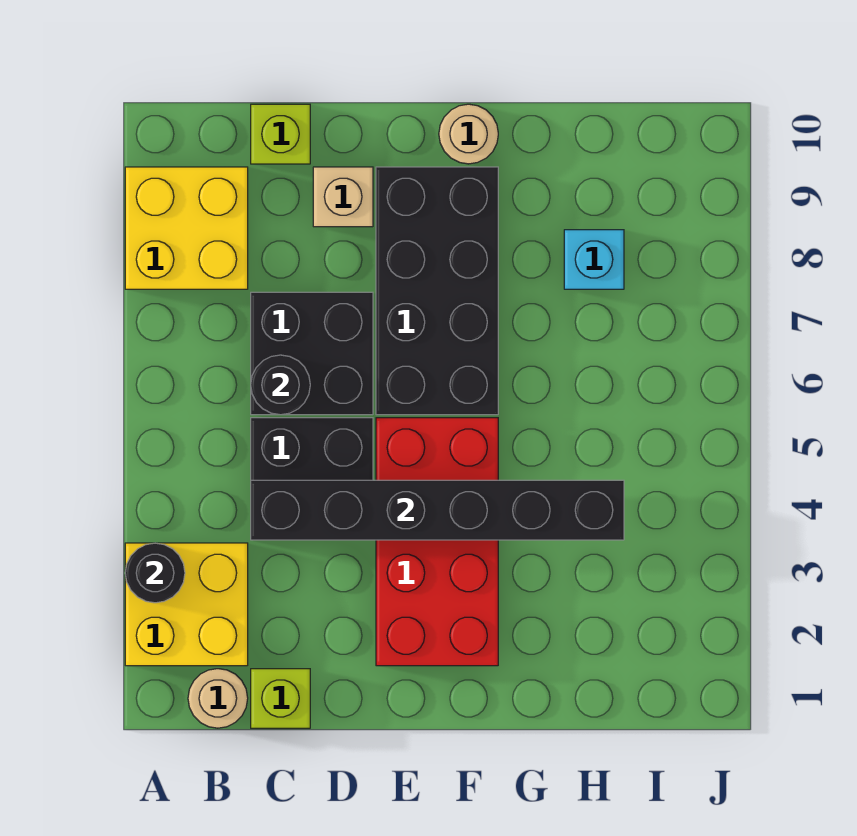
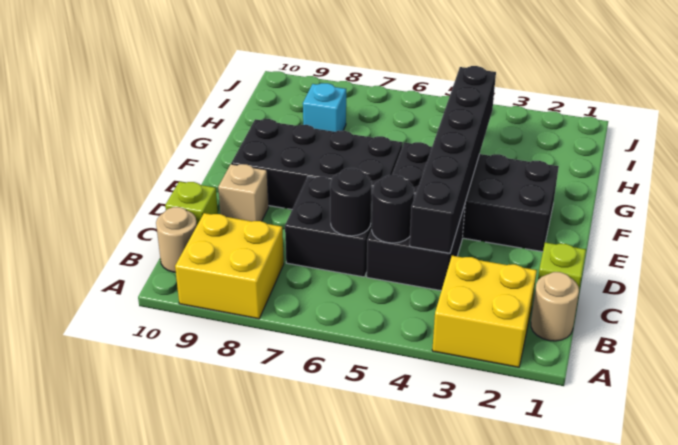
black round brick A3 level 2 -> black round brick C5 level 2
red brick E2:F5 level 1 -> black brick E2:F5 level 1
tan round brick F10 level 1 -> tan round brick B10 level 1

